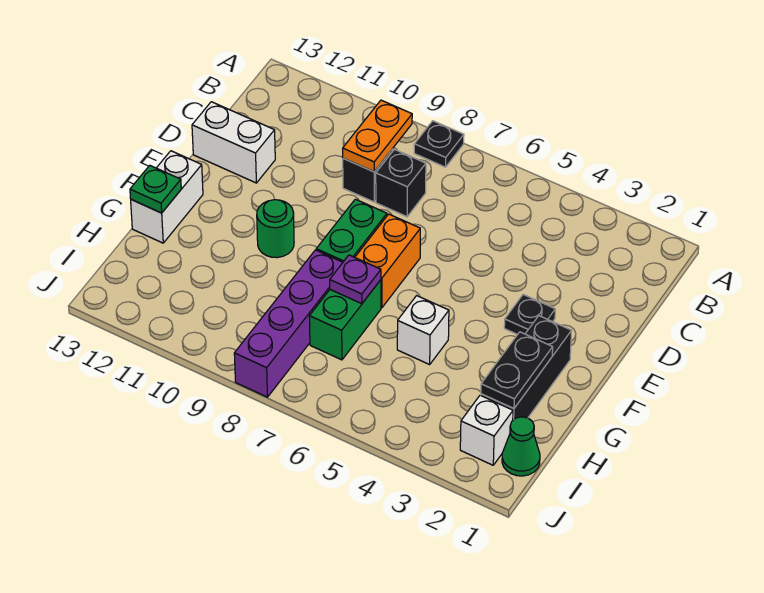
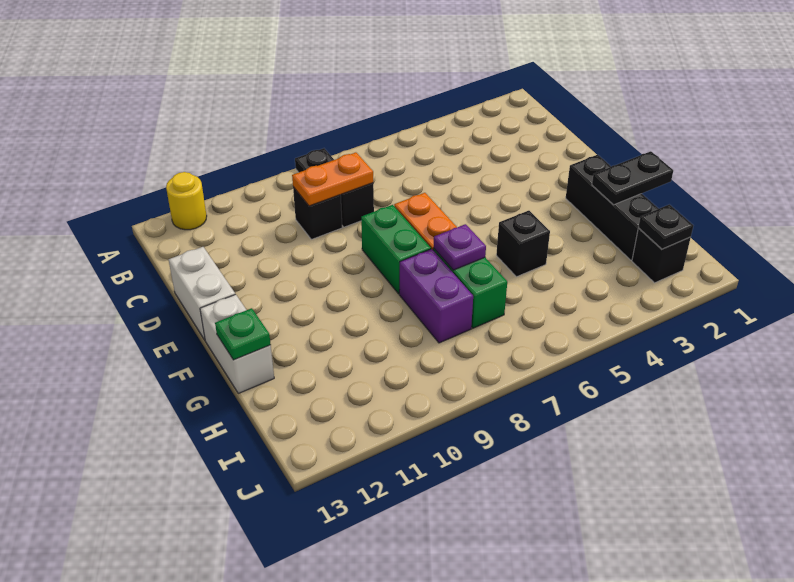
none -> yellow round brick A12 level 1
orange plate B9:C9 level 2 -> orange plate C8:C9 level 2
white brick D12:D13 level 1 -> white brick D13:E13 level 1
black plate E3 level 1 -> black plate I2 level 2
green round brick F10 level 1 -> none
black plate G2:H2 level 2 -> black plate G1:G2 level 2
white brick G5 level 1 -> black brick G5 level 1
purple brick G8:J8 level 1 -> purple brick G8:H8 level 1
green cone I1 level 1 -> none
white brick I2 level 1 -> black brick I2 level 1

